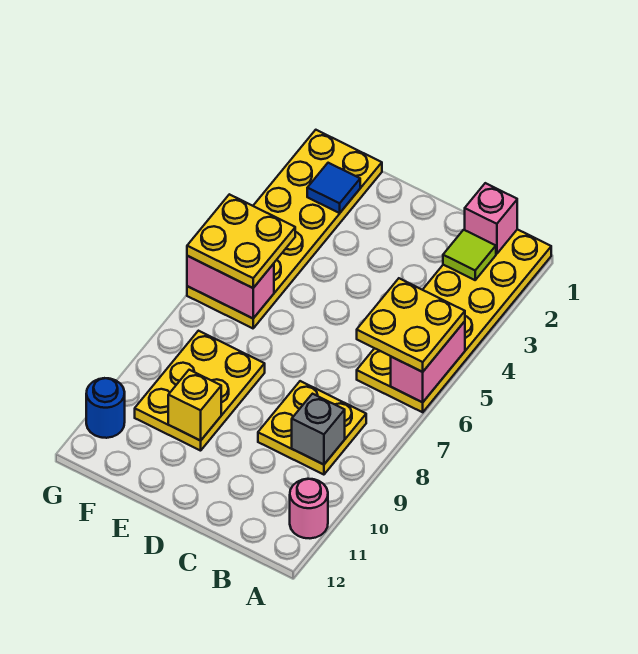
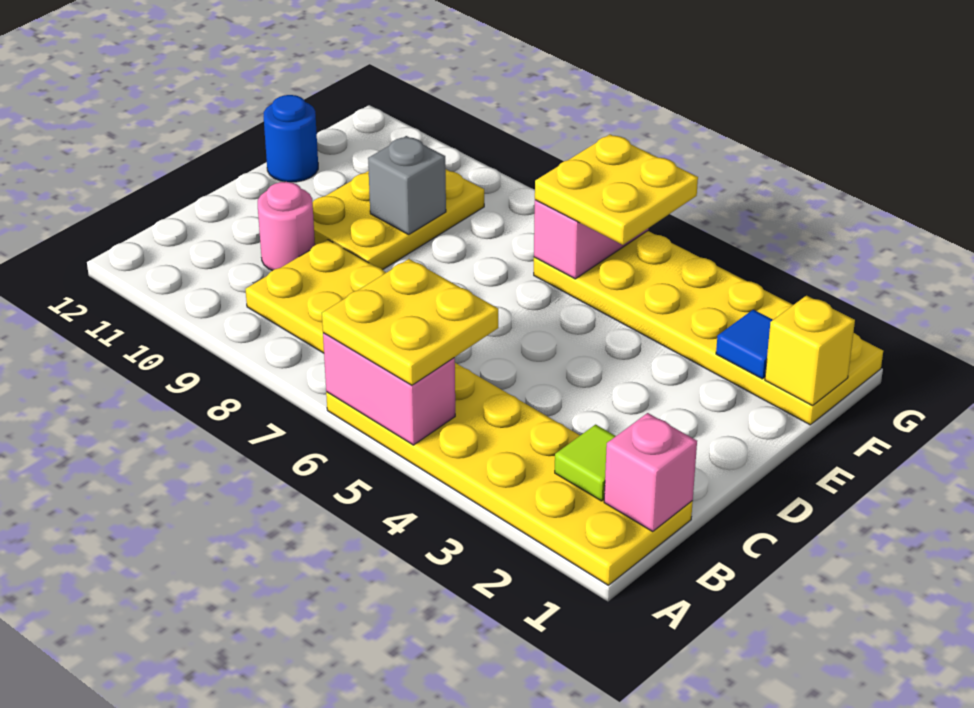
pink round brick A11 level 1 -> pink round brick C10 level 1
grey brick B9 level 2 -> grey brick E9 level 2
yellow plate E8:F10 level 1 -> yellow plate D9:F10 level 1
yellow brick E10 level 2 -> yellow brick F1 level 2
blue round brick G11 level 1 -> blue round brick E12 level 1

